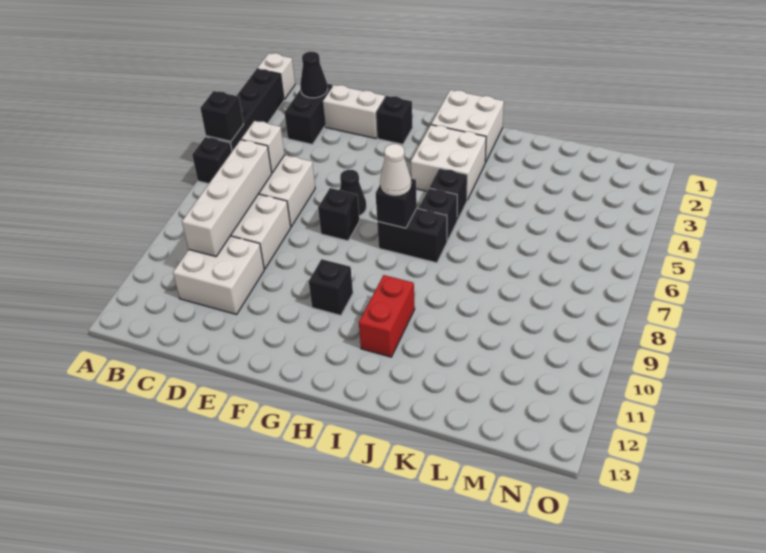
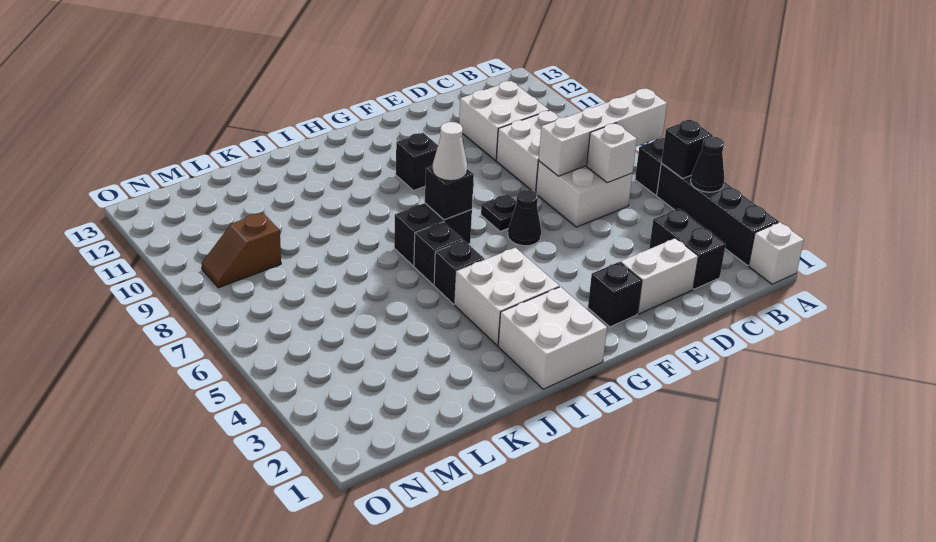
black cone C2 level 2 -> black cone A4 level 2
white brick C7:C10 level 2 -> white brick A7:D7 level 2
black brick F7 level 1 -> black plate F7 level 1
red brick I10:I11 level 1 -> none
none -> brown slope M9:N9 level 1 top M

